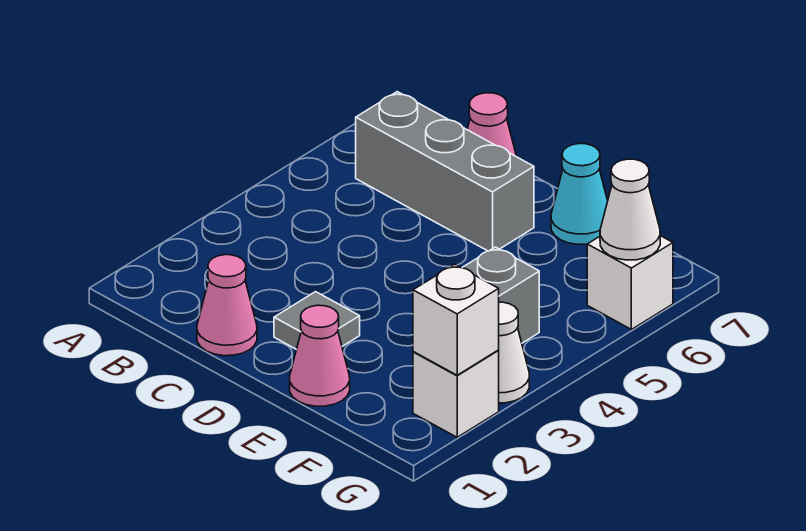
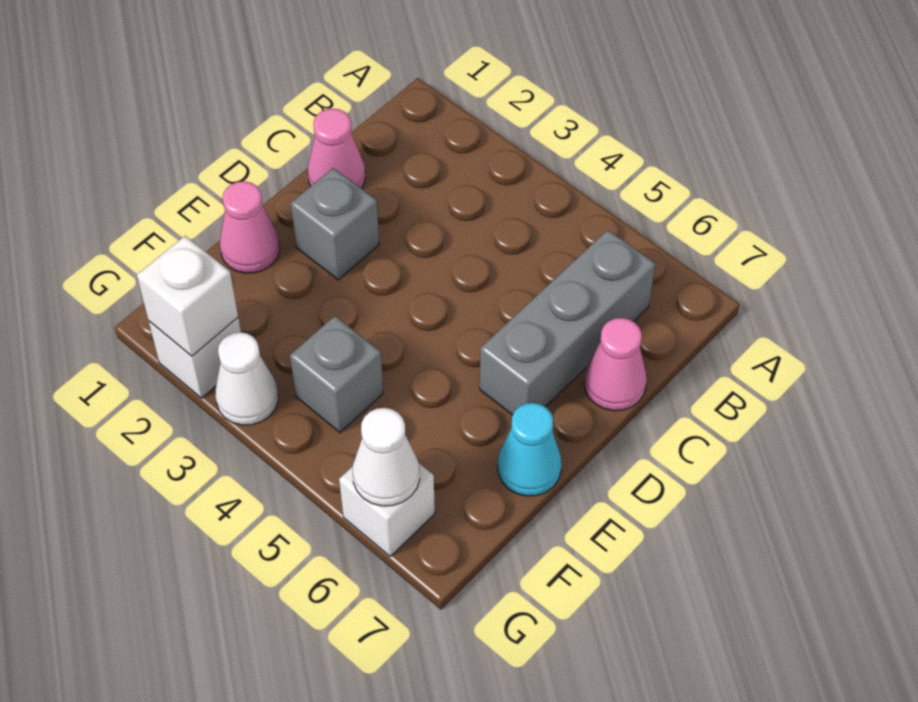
grey tile D2 level 1 -> grey brick D2 level 1

